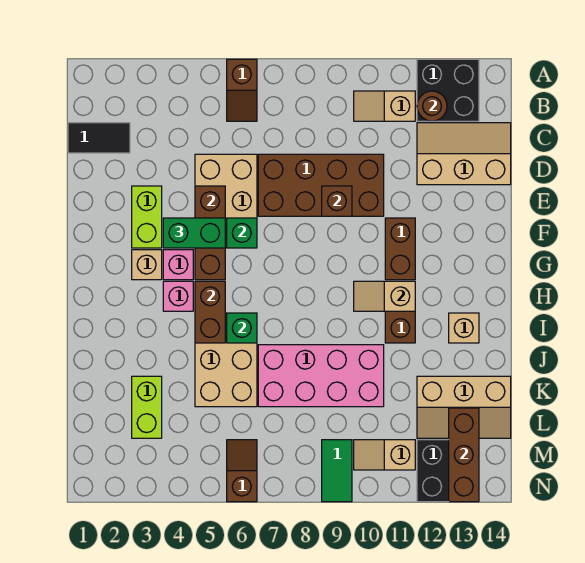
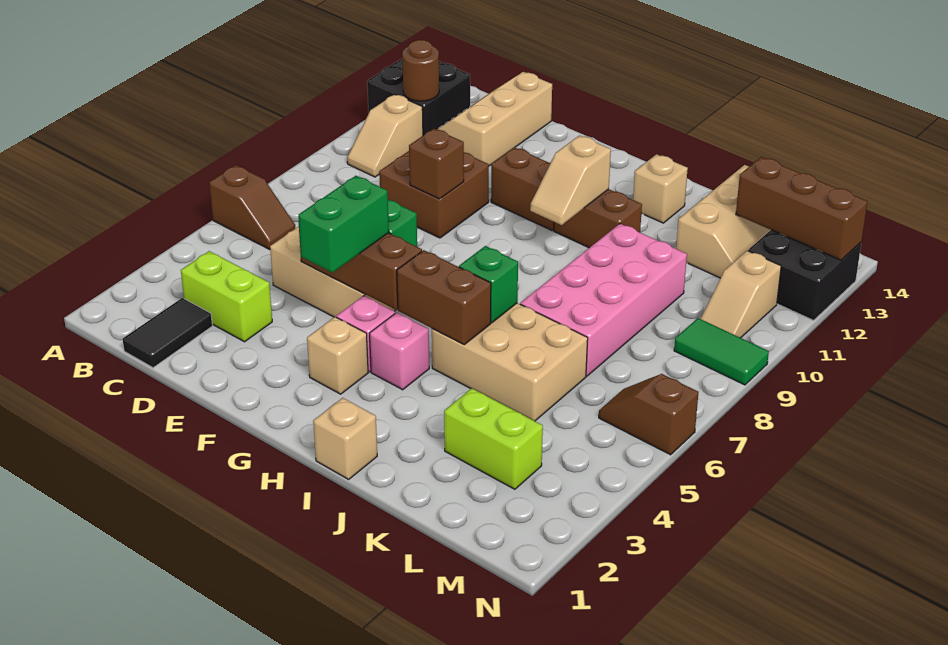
brown brick D7:E10 level 1 -> brown brick D9:E10 level 1
lime brick E3:F3 level 1 -> lime brick C3:D3 level 1
none -> tan brick I1 level 1

